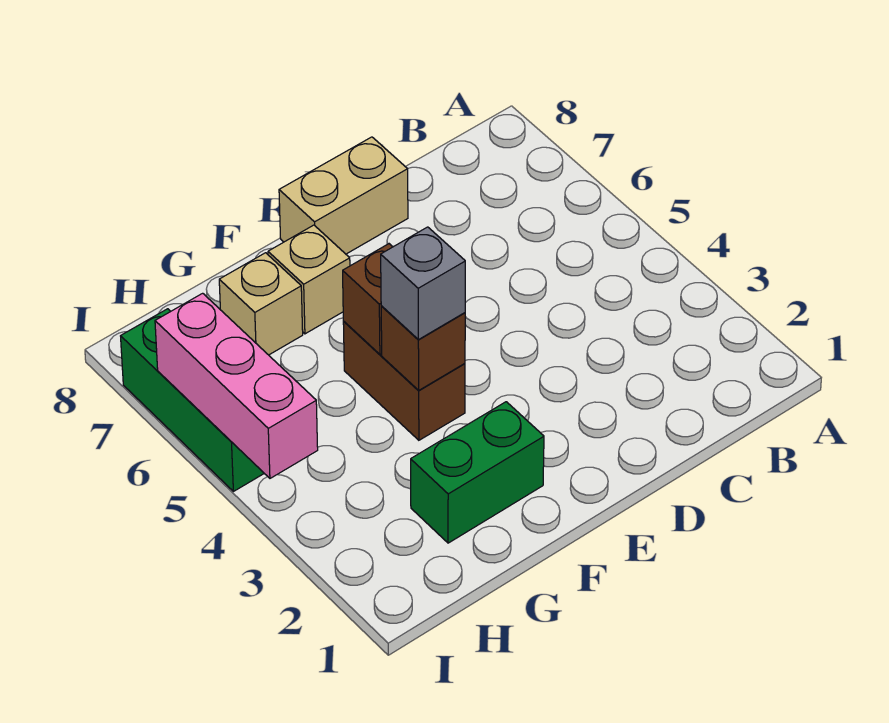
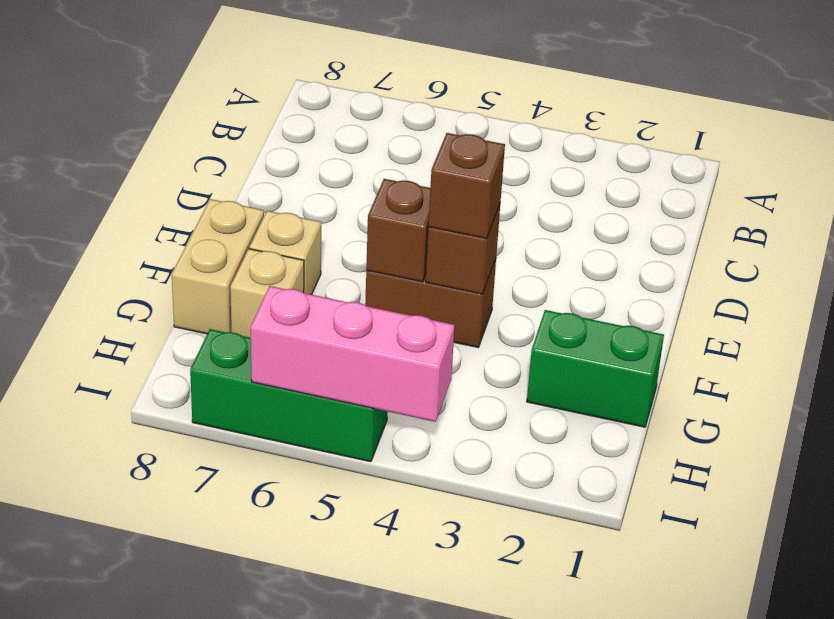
tan brick D8:E8 level 1 -> tan brick F8:G8 level 1
green brick F2:G2 level 1 -> green brick G1:G2 level 1
grey brick F4 level 3 -> brown brick F4 level 3

